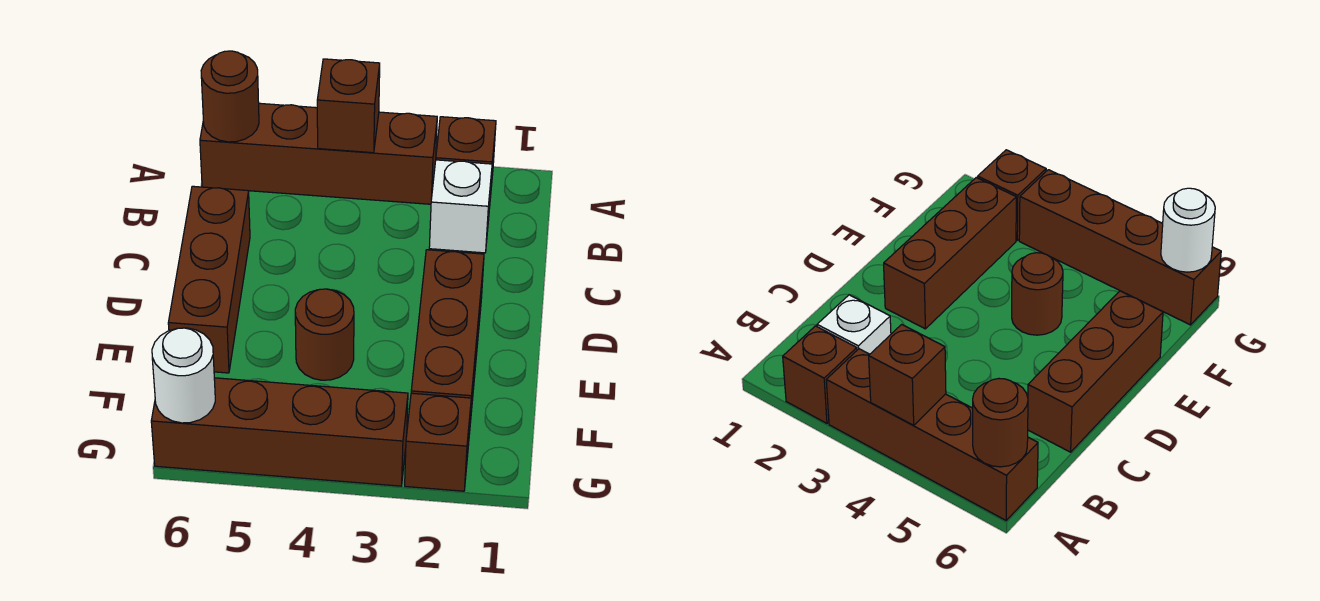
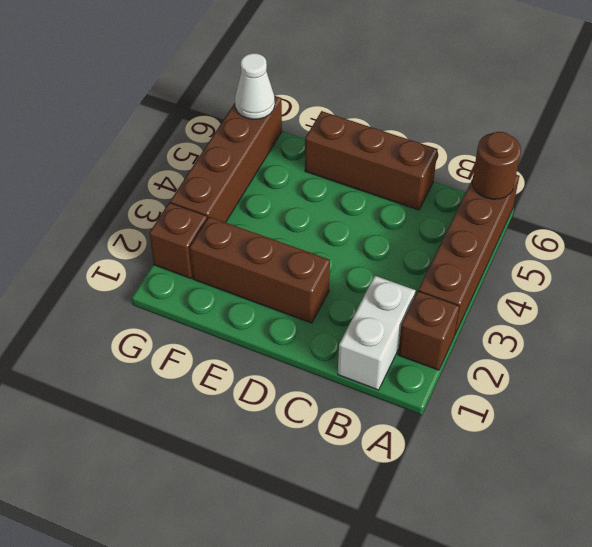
brown brick A4 level 2 -> none
white brick B2 level 1 -> white brick B1:B2 level 1
brown round brick E4 level 1 -> none
white round brick G6 level 2 -> white cone G6 level 2

